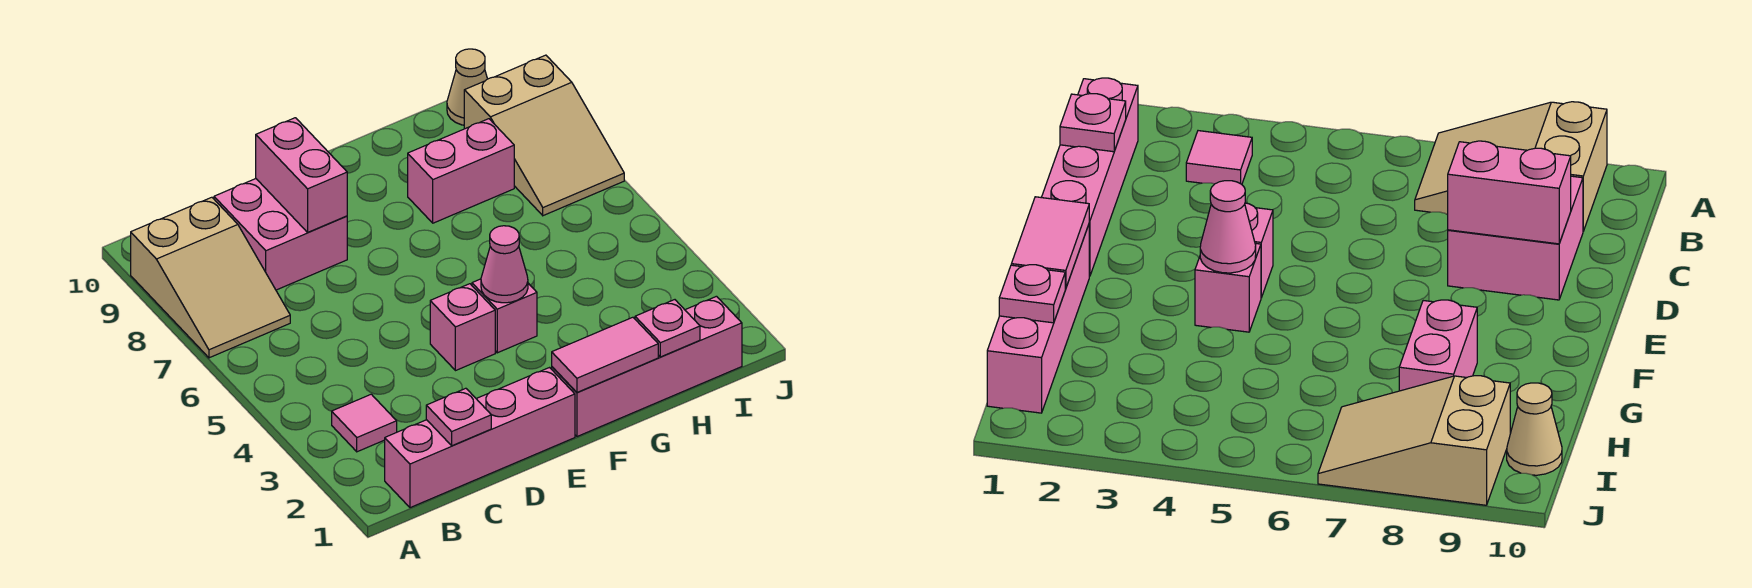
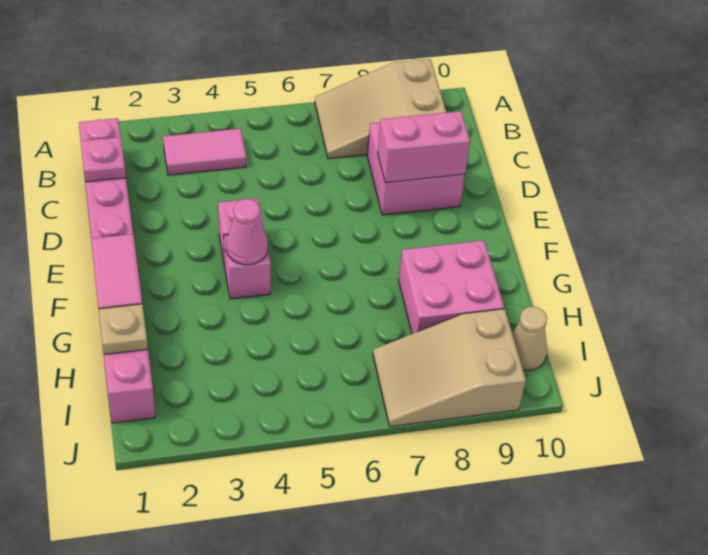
pink tile B3 level 1 -> pink tile B3:B4 level 1
pink brick G8:H8 level 1 -> pink brick G8:H9 level 1
pink plate H1 level 2 -> tan plate H1 level 2

